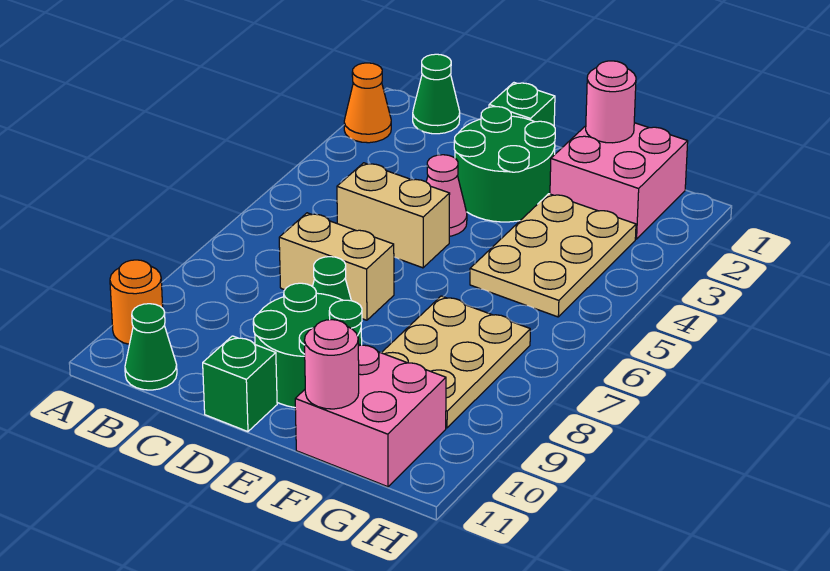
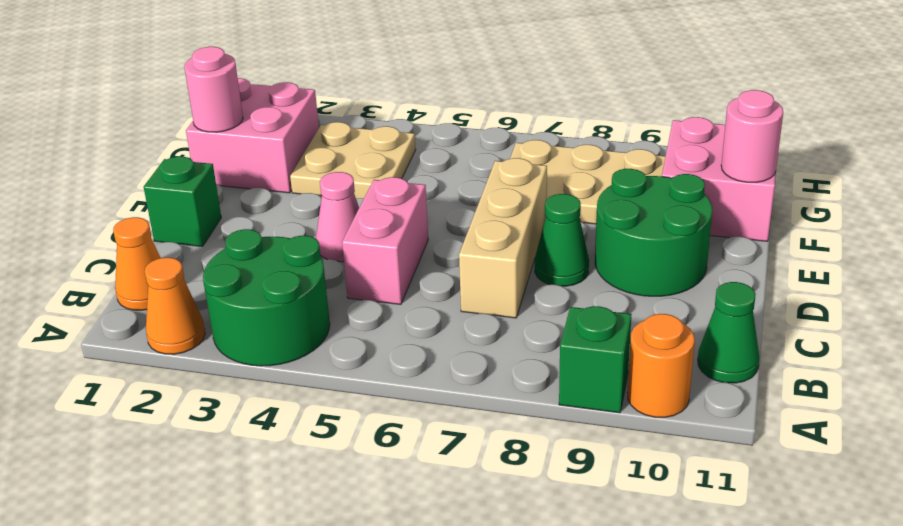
green cone B1 level 1 -> orange cone B1 level 1
tan brick C5:D5 level 1 -> pink brick C5:D5 level 1
tan brick C7:D7 level 1 -> tan brick C7:E7 level 1
green round brick D2:E3 level 1 -> green round brick A3:B4 level 1
green brick D11 level 1 -> green brick A9 level 1
tan plate F3:G5 level 1 -> tan plate F3:G4 level 1

